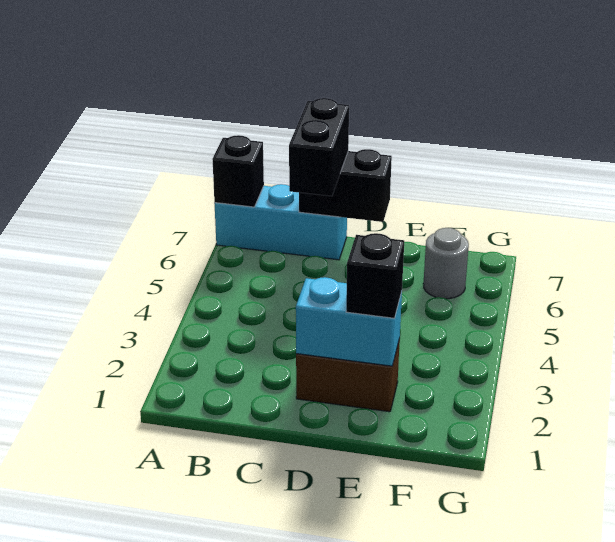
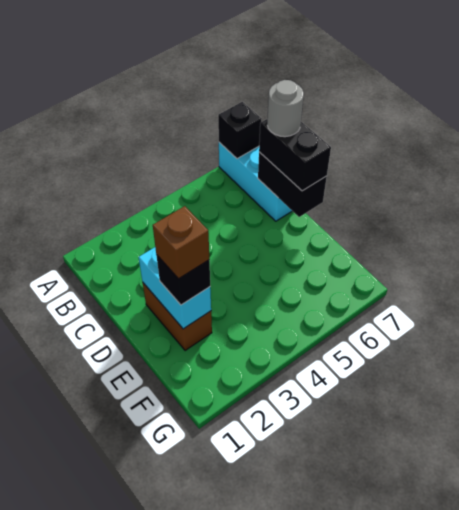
black brick C6:C7 level 3 -> black brick C7:D7 level 3
none -> brown brick E2 level 4
grey round brick F6 level 1 -> grey round brick C7 level 4

